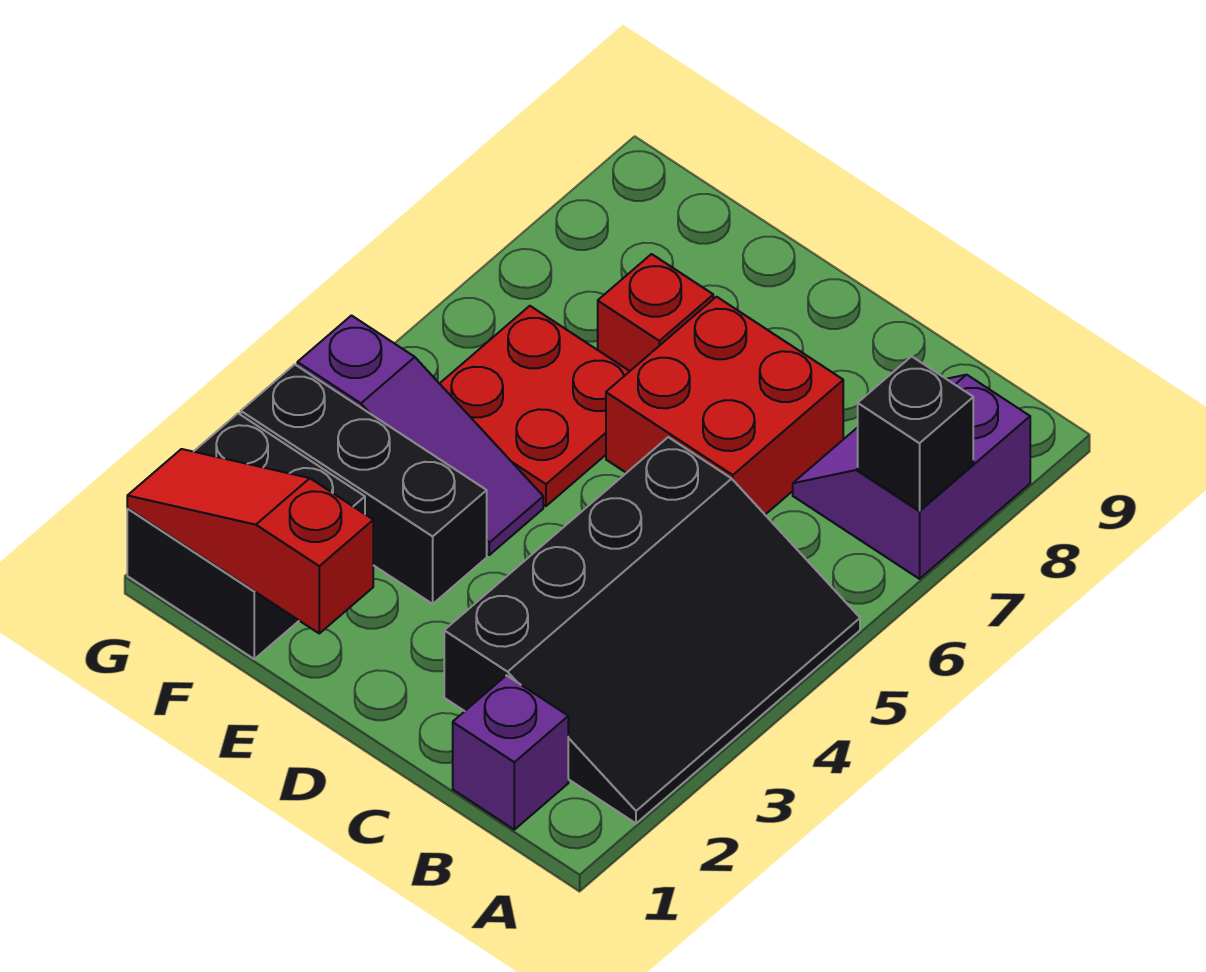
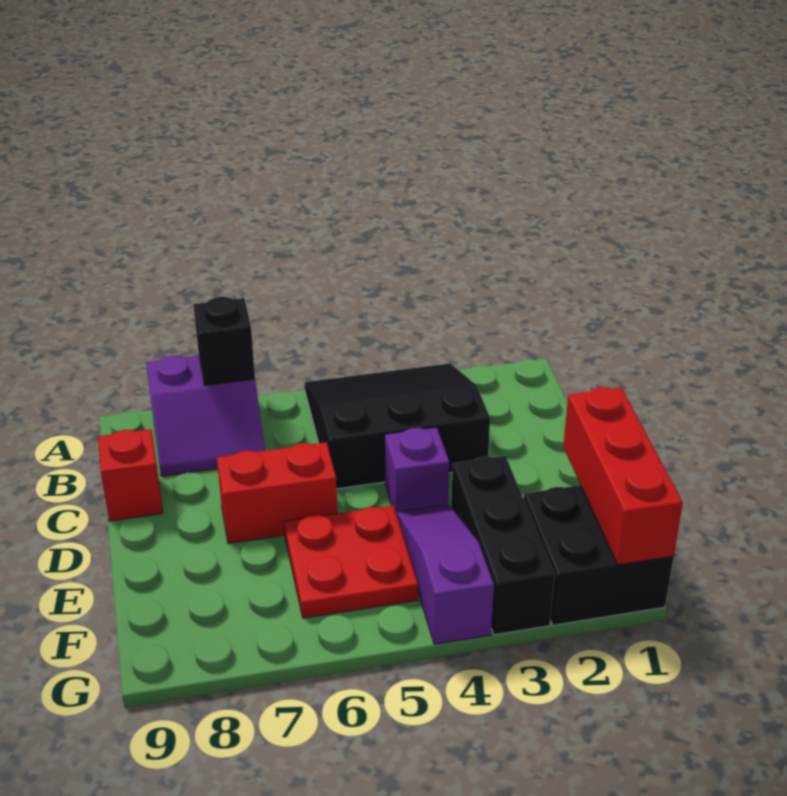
black slope A2:C5 level 1 top C -> black slope A3:C5 level 1 top C
purple brick B1 level 1 -> purple brick D4 level 1
red brick C6:D7 level 1 -> red brick D6:D7 level 1
red slope E1:G1 level 2 top E -> red brick E1:G1 level 2
red brick E7 level 1 -> red brick C9 level 1

